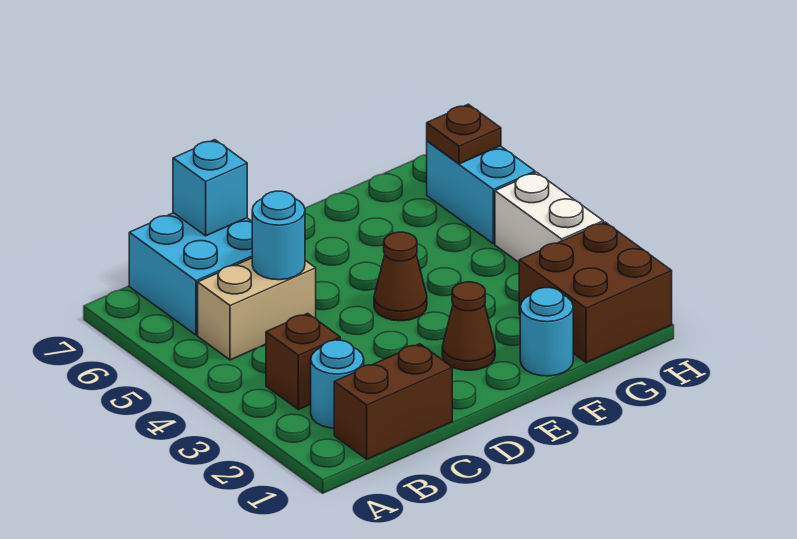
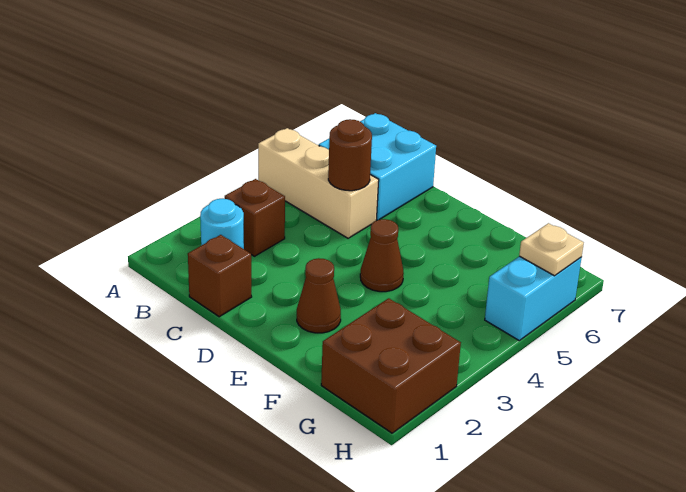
brown brick B1:C1 level 1 -> brown brick C1 level 1
tan brick B5:C5 level 1 -> tan brick A5:C5 level 1
cyan round brick C5 level 2 -> brown round brick C5 level 2
cyan brick C7 level 2 -> none
cyan round brick F1 level 1 -> none
white brick H3:H4 level 1 -> none
brown plate H6 level 2 -> tan plate H6 level 2

